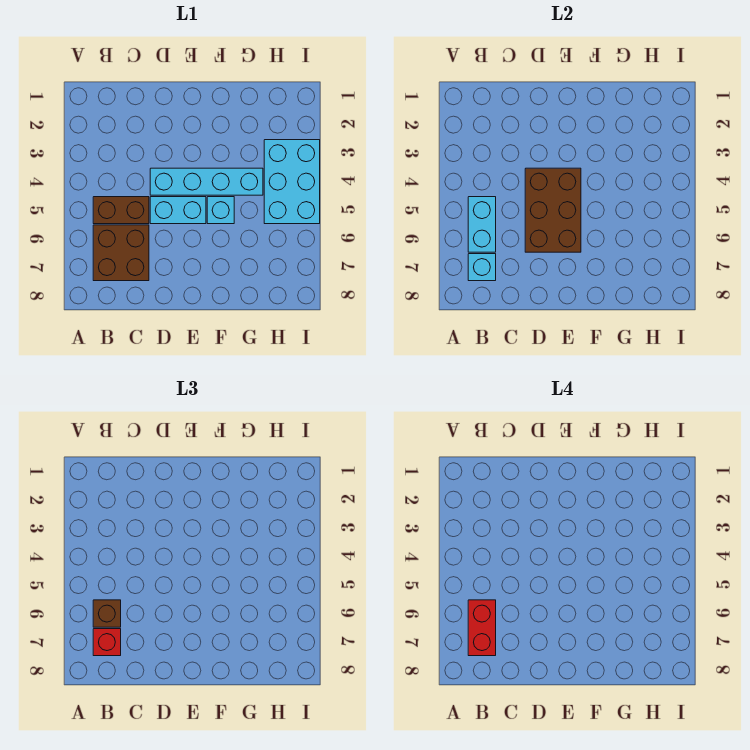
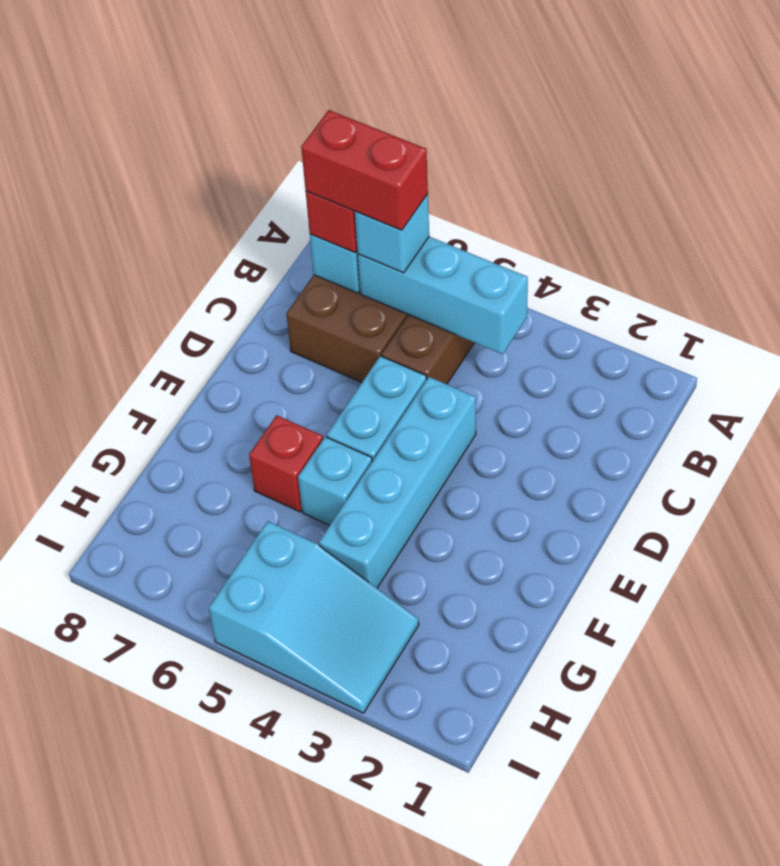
cyan brick B5:B6 level 2 -> cyan brick B4:B6 level 2
brown brick B6 level 3 -> cyan brick B6 level 3
brown brick D4:E6 level 2 -> none
none -> red brick F6 level 1
cyan brick H3:I5 level 1 -> cyan slope H3:I5 level 1 top 5

